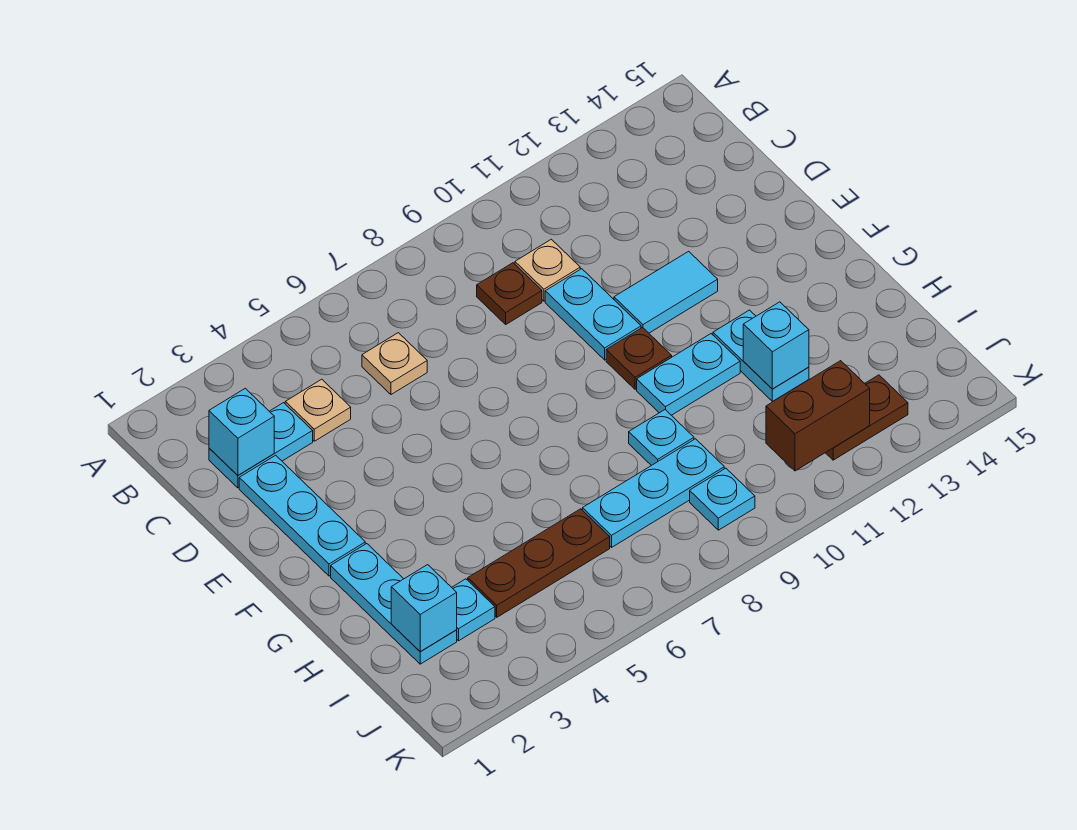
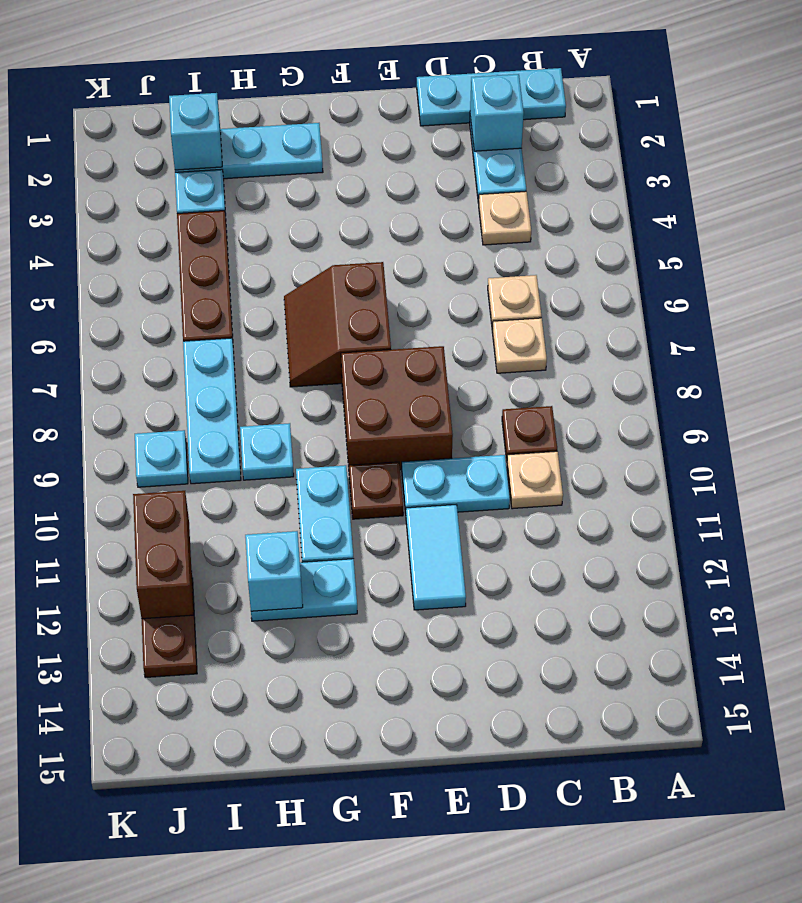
none -> tan plate C7 level 1
cyan plate D2:F2 level 1 -> cyan plate B1:D1 level 1
none -> brown brick E8:F9 level 1
none -> brown slope F6:G7 level 1 top F

